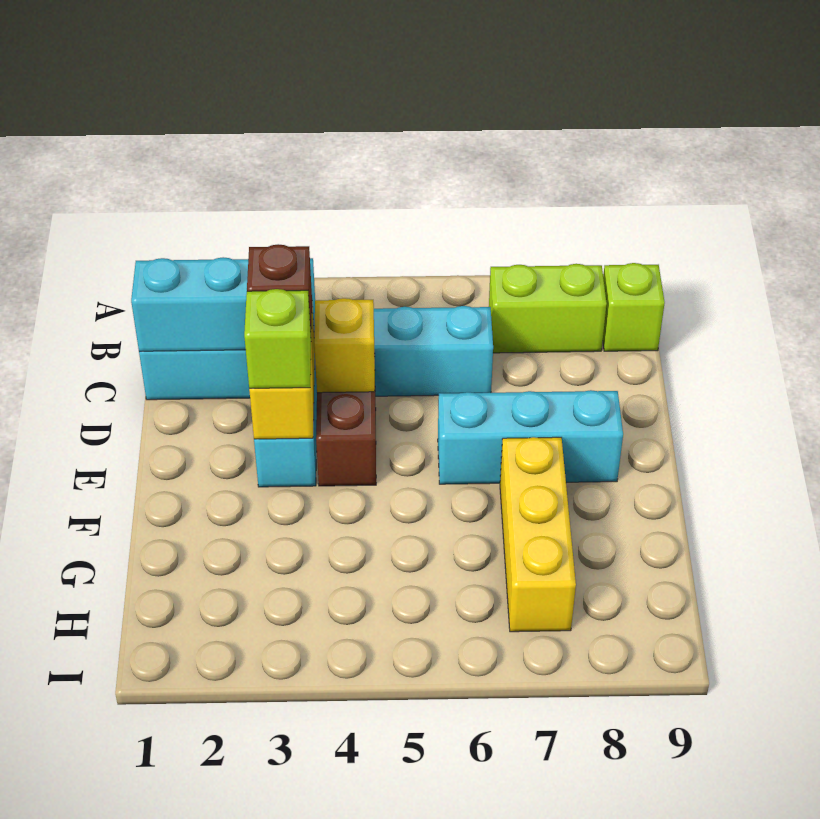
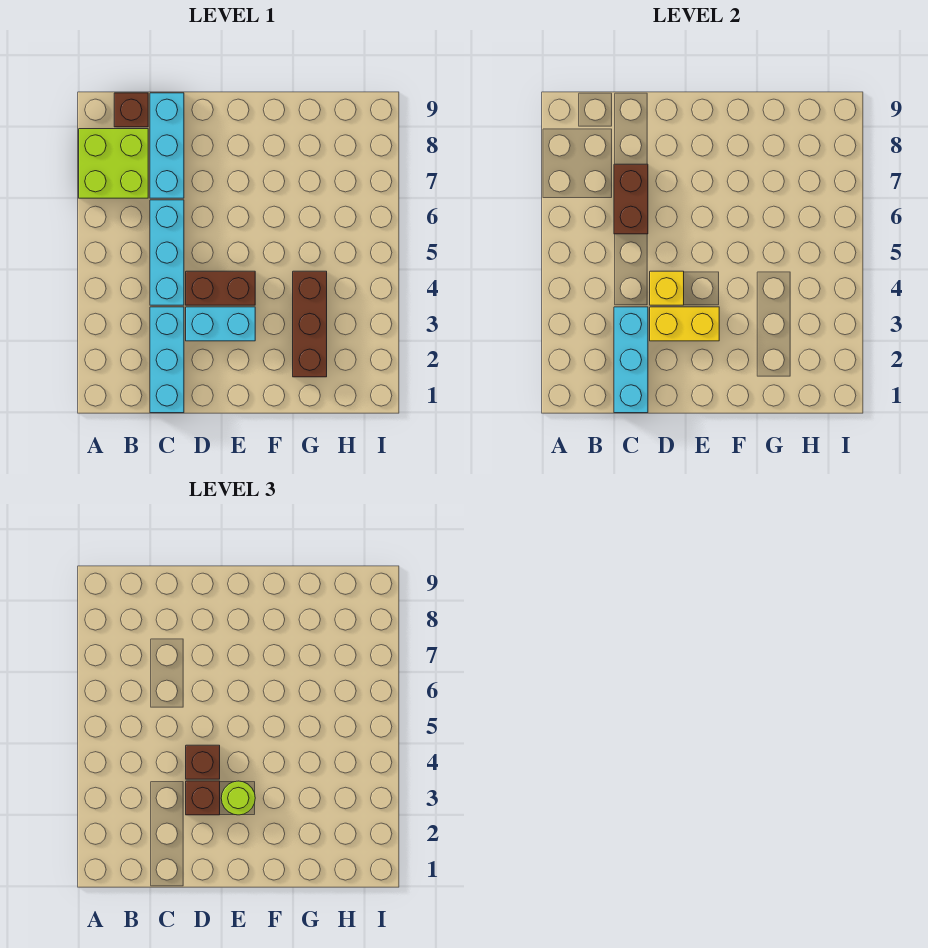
lime brick B7:B8 level 1 -> lime brick A7:B8 level 1
lime brick B9 level 1 -> brown brick B9 level 1
none -> brown brick C6:C7 level 2
none -> brown brick D4 level 3
lime brick E3 level 3 -> lime round brick E3 level 3
cyan brick E6:E8 level 1 -> cyan brick C7:C9 level 1
yellow brick F7:H7 level 1 -> none
none -> brown brick G2:G4 level 1

